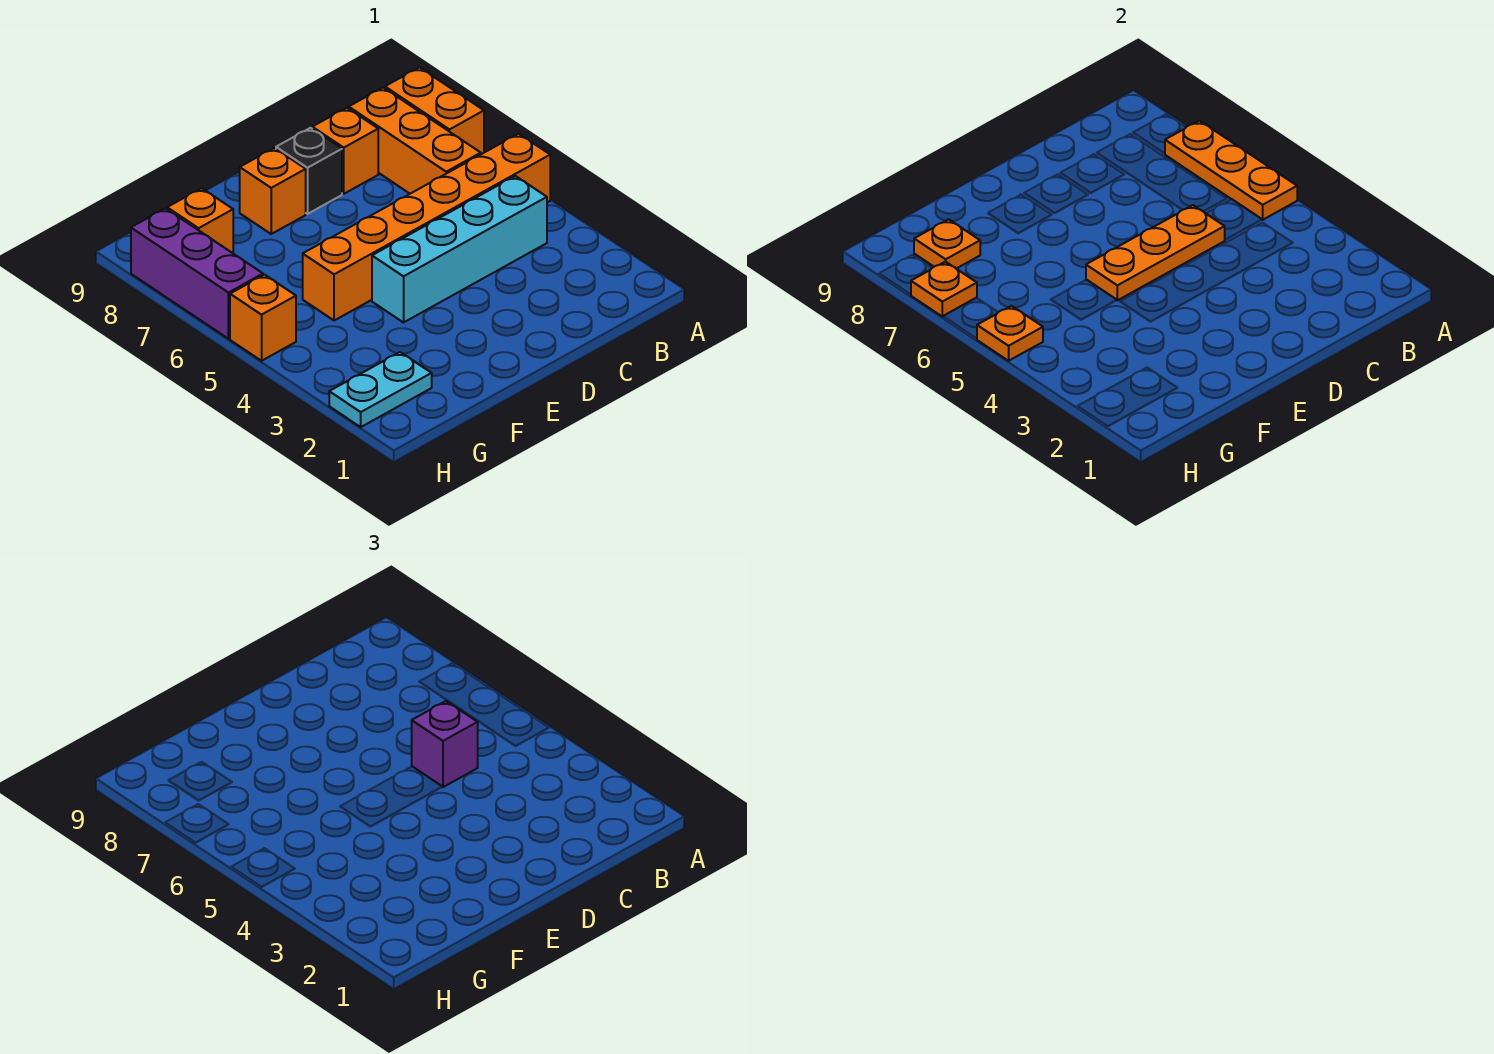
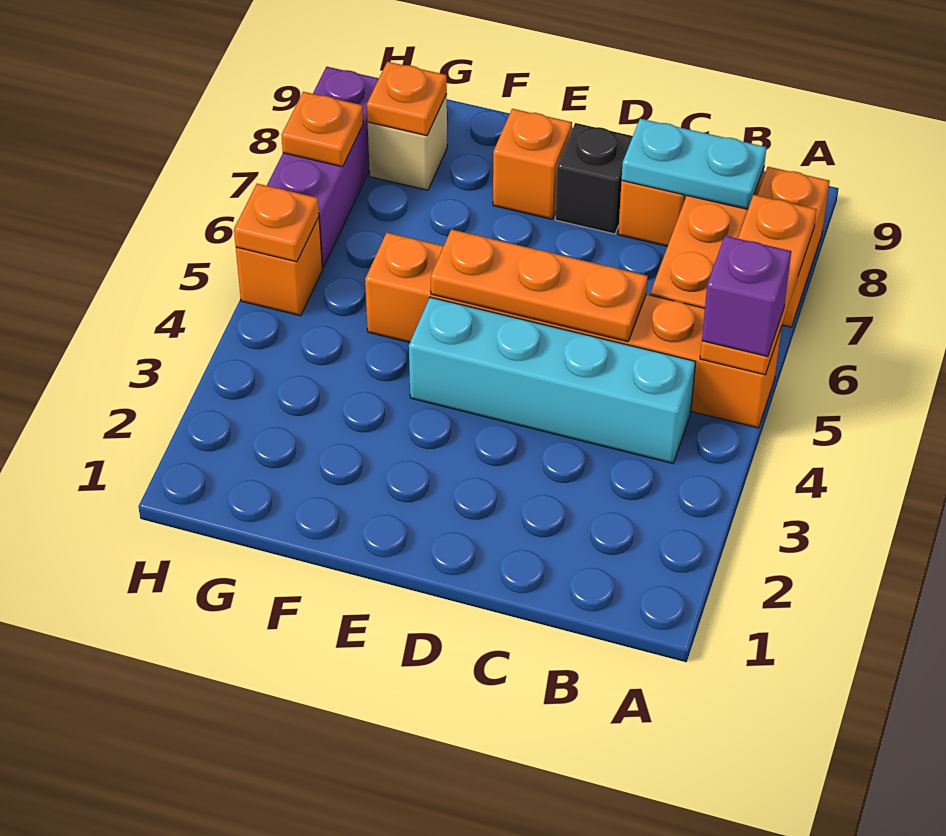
purple brick C5 level 3 -> purple brick A5 level 3
cyan plate G2:H2 level 1 -> cyan plate B8:C8 level 2
orange brick G8 level 1 -> tan brick G8 level 1

